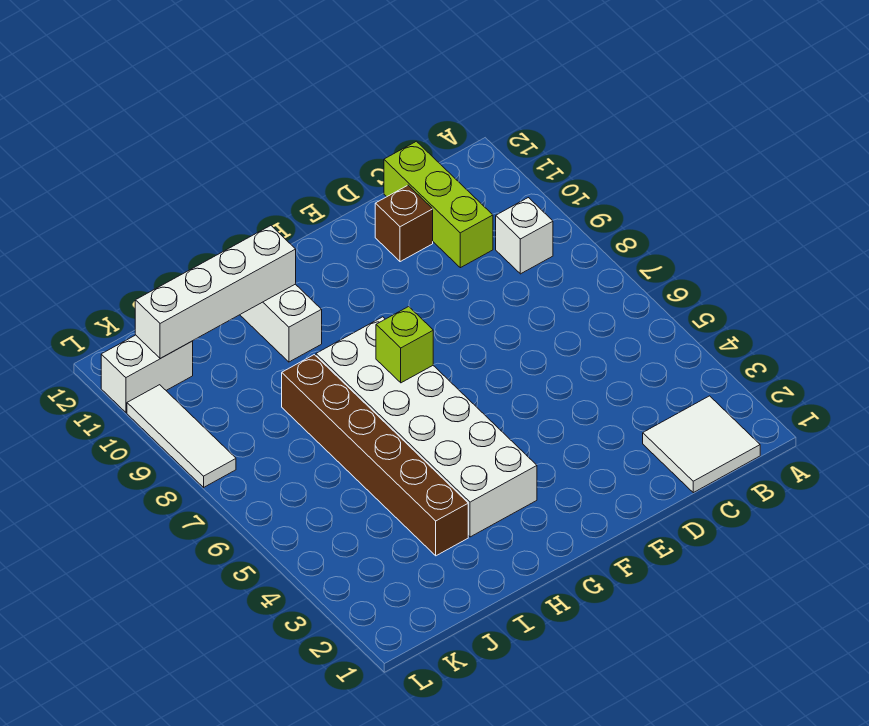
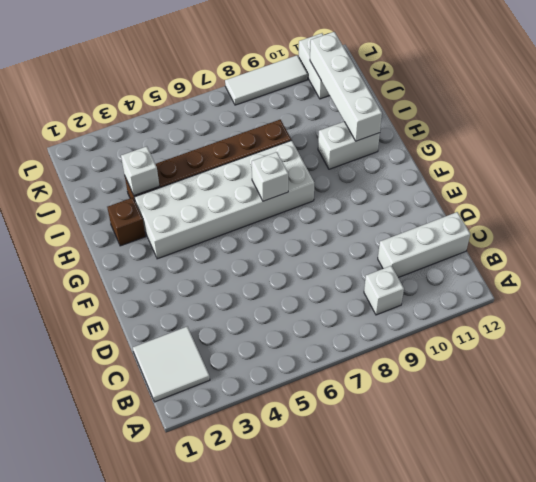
lime brick C10:C12 level 1 -> white brick C10:C12 level 1
brown brick D11 level 1 -> brown brick H2 level 1
lime brick G7 level 2 -> white brick G7 level 2
none -> white brick I3 level 2

